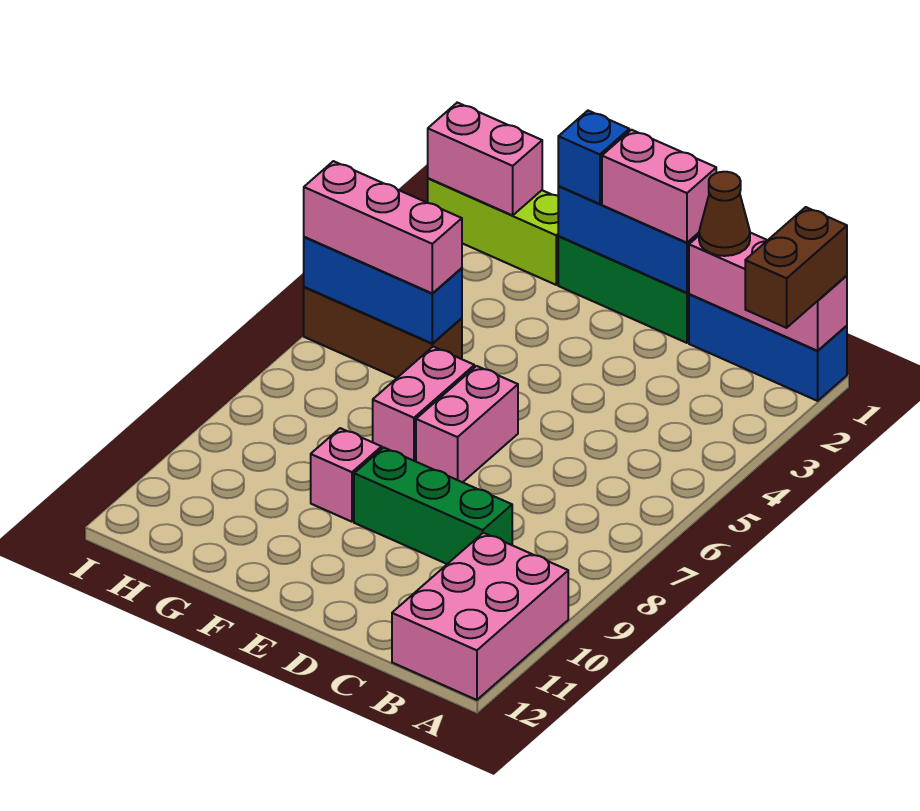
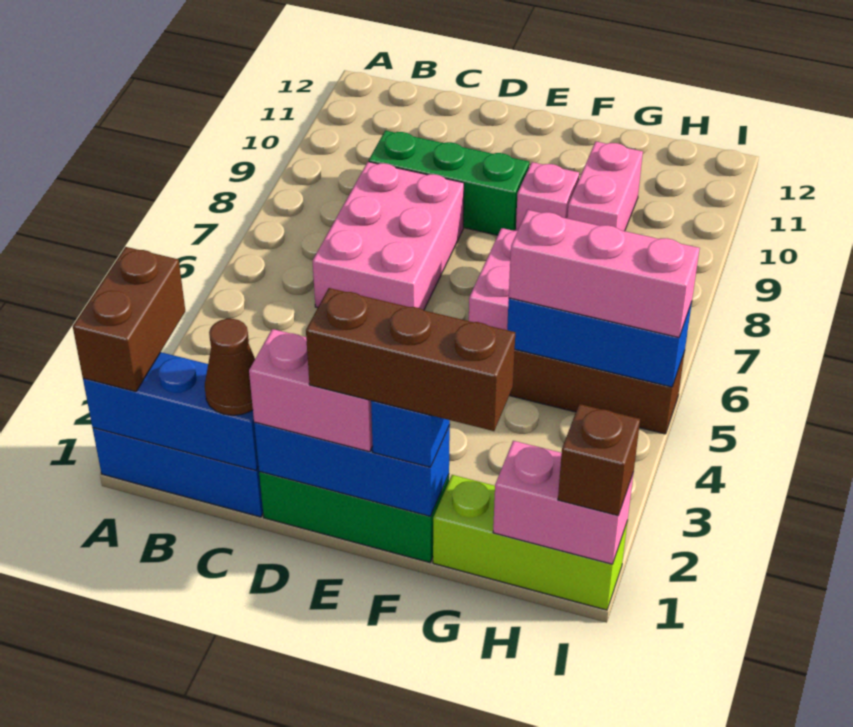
pink brick A1:C1 level 2 -> blue brick A1:C1 level 2
pink brick A10:B12 level 1 -> pink brick C6:D8 level 1
none -> brown brick E1:G1 level 4
pink brick E6:E7 level 1 -> pink brick G9:G10 level 1
none -> brown brick I1 level 3

